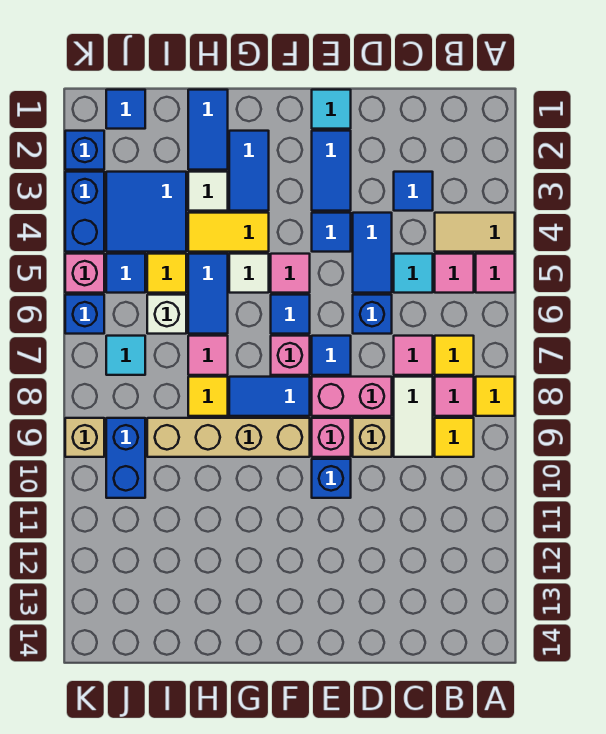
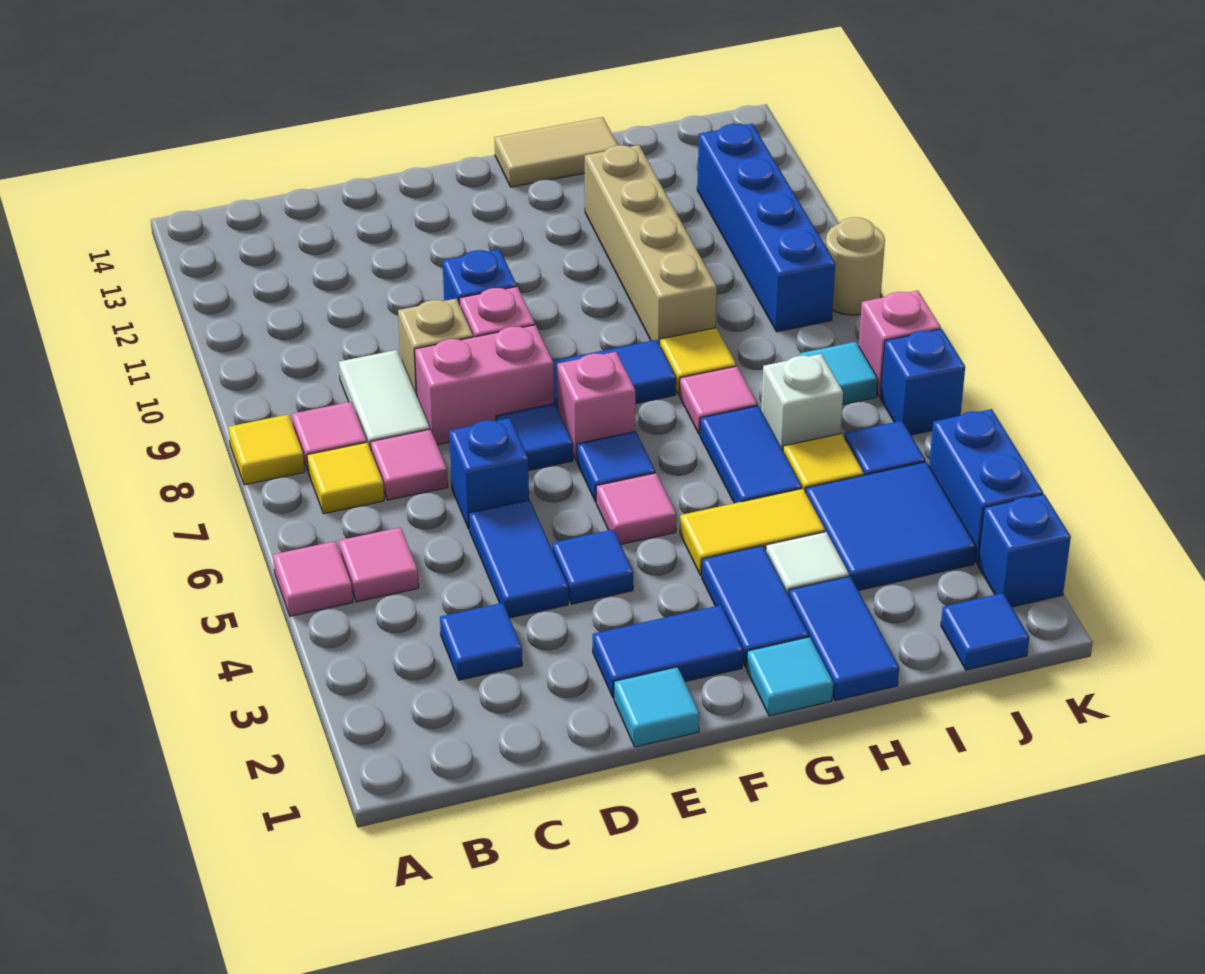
tan tile A4:B4 level 1 -> tan tile G14:H14 level 1
yellow tile B9 level 1 -> none
cyan tile C5 level 1 -> cyan tile G1 level 1
blue tile E2:E3 level 1 -> blue tile E2:F2 level 1
tan brick F9:I9 level 1 -> tan brick H9:H12 level 1
white tile G5 level 1 -> none
blue brick J9:J10 level 1 -> blue brick J9:J12 level 1
pink brick K5 level 1 -> pink brick K7 level 1
tan brick K9 level 1 -> tan round brick K9 level 1

